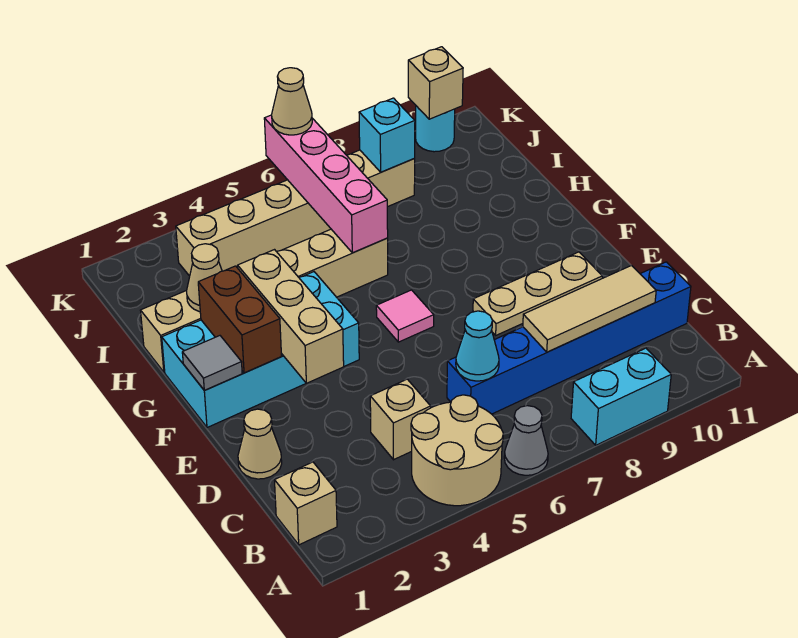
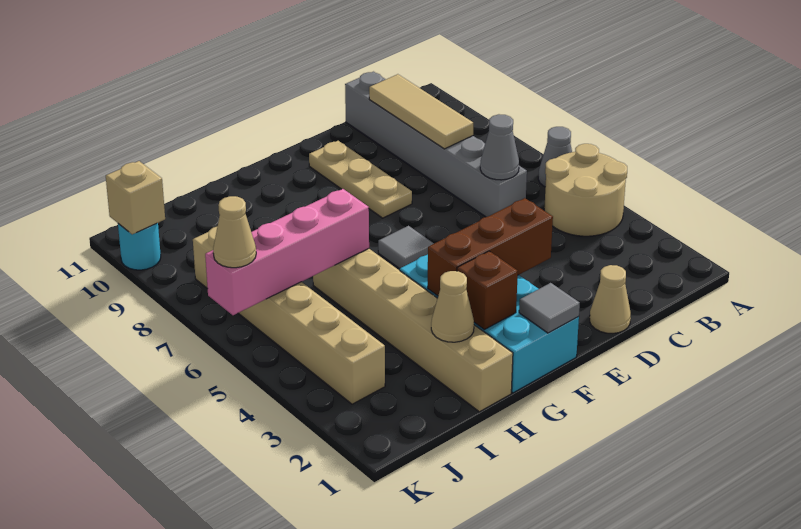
cyan brick A8:A9 level 1 -> none
tan brick B1 level 1 -> none
tan brick C4 level 1 -> none
blue brick C6:C11 level 1 -> grey brick C6:C11 level 1
cyan cone C6 level 2 -> grey cone C6 level 2
tan brick E3:G3 level 2 -> brown brick E3:G3 level 2
brown brick F2:G2 level 2 -> brown brick G2 level 2
pink tile F6 level 1 -> grey tile F6 level 1
cyan brick J8 level 2 -> none

